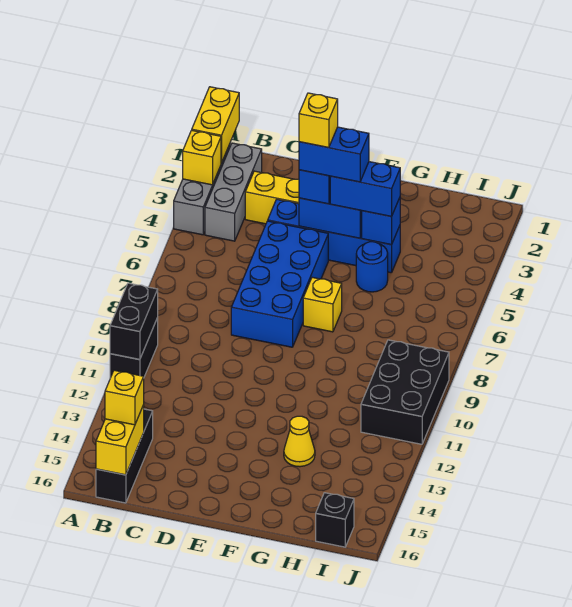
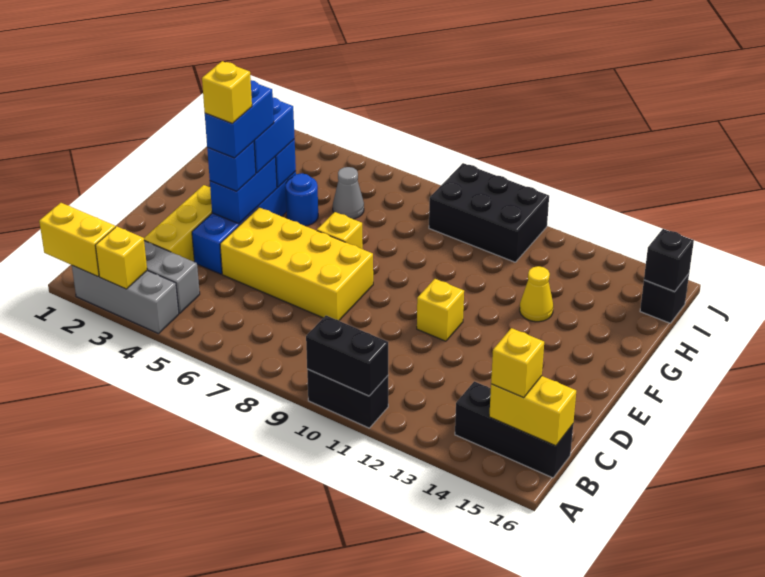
blue brick D5:E8 level 1 -> yellow brick D5:E8 level 1
none -> yellow brick E11 level 1
none -> grey cone H6 level 1
none -> black brick I16 level 2

